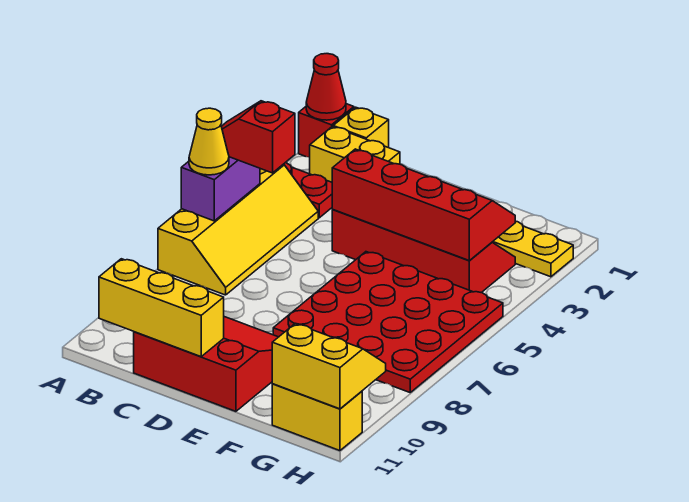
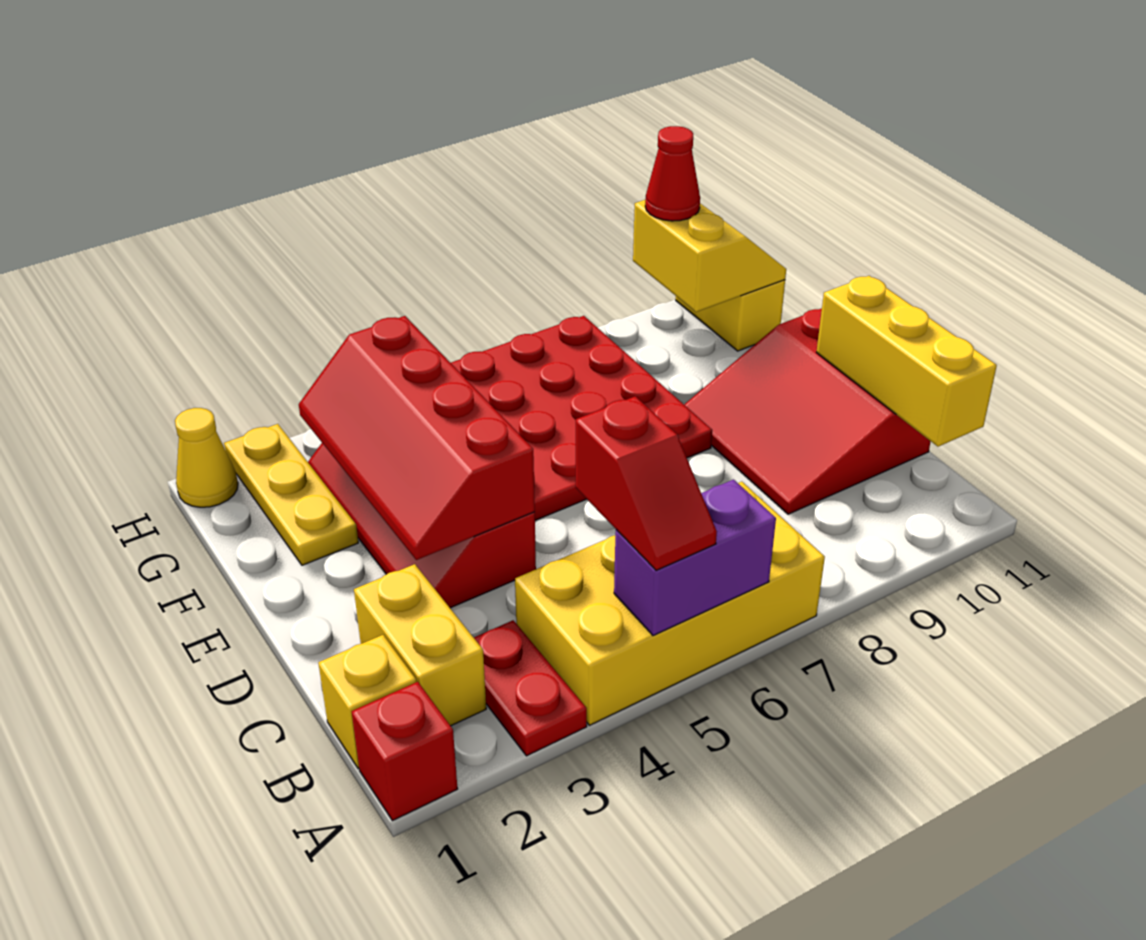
red cone A1 level 2 -> red cone H10 level 3
yellow slope A4:B7 level 1 top A -> yellow brick A4:B7 level 1
yellow cone A6 level 3 -> yellow cone H1 level 1
yellow slope G10:H11 level 2 top 11 -> yellow slope G10:H11 level 2 top 10

